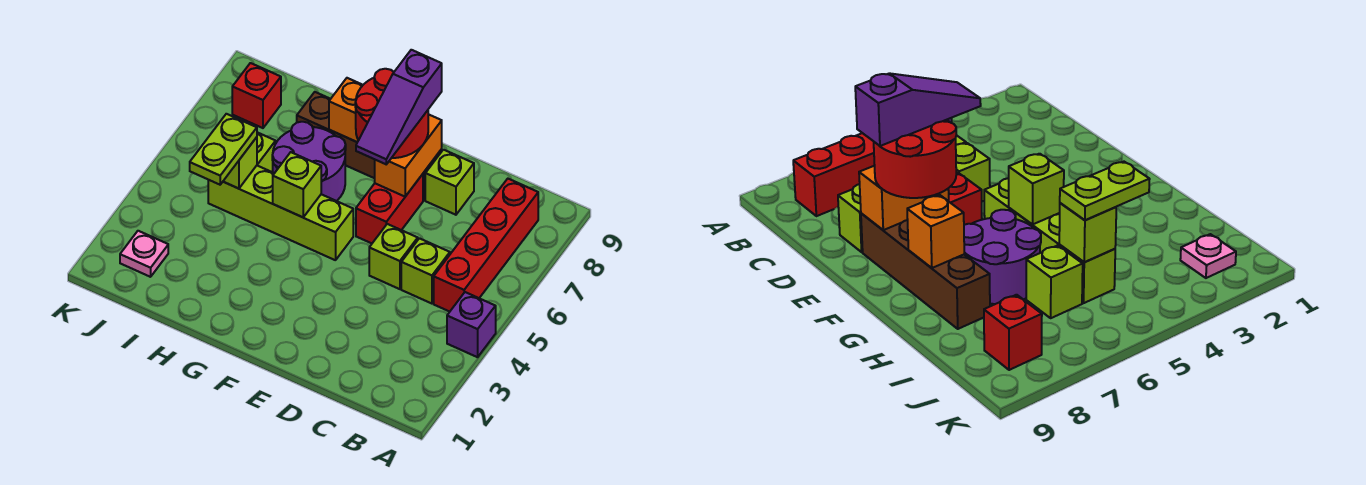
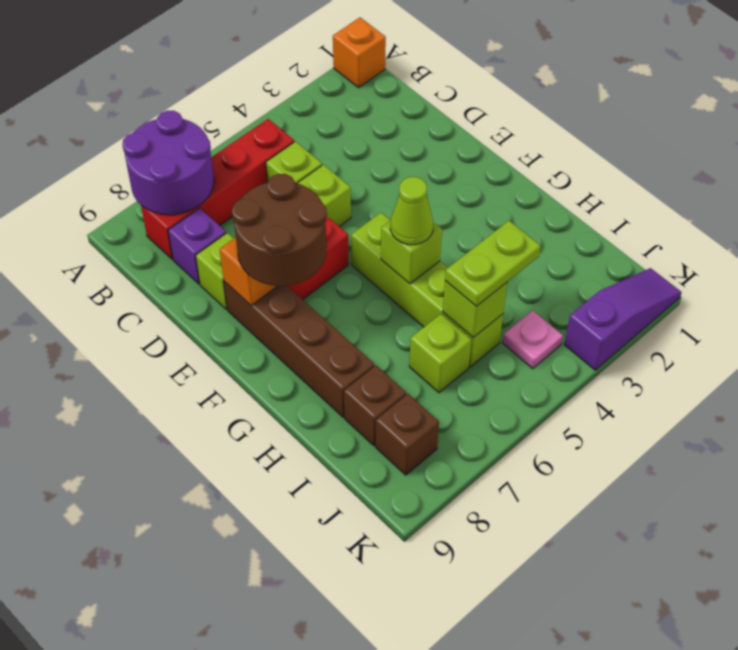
purple brick A4 level 1 -> purple brick C8 level 1
purple slope E6:E8 level 4 top 8 -> purple slope K1:K3 level 1 top 3
red round brick E7:F8 level 3 -> brown round brick E7:F8 level 3
none -> lime cone G5 level 3
purple round brick G6:H7 level 1 -> purple round brick A7:B8 level 2
orange brick G8 level 2 -> orange brick A1 level 1
none -> brown brick I8 level 1
pink plate J2 level 1 -> pink plate J4 level 1
red brick J8 level 1 -> brown brick J8 level 1

